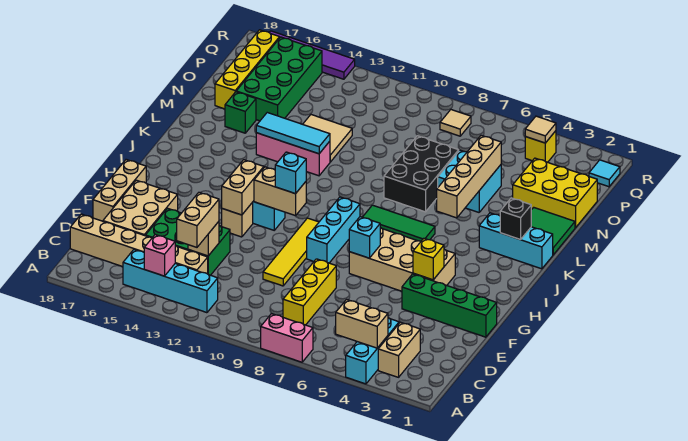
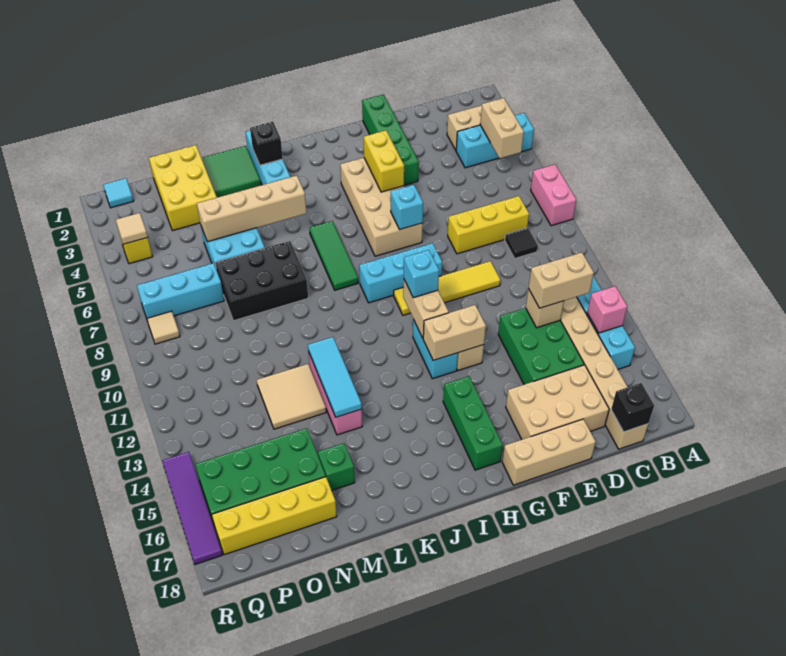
none -> black tile C9 level 1
none -> black brick C18 level 2
yellow brick G4 level 2 -> yellow brick G4:G5 level 2
none -> green brick H15:H17 level 1
none -> cyan brick O7:Q7 level 1

